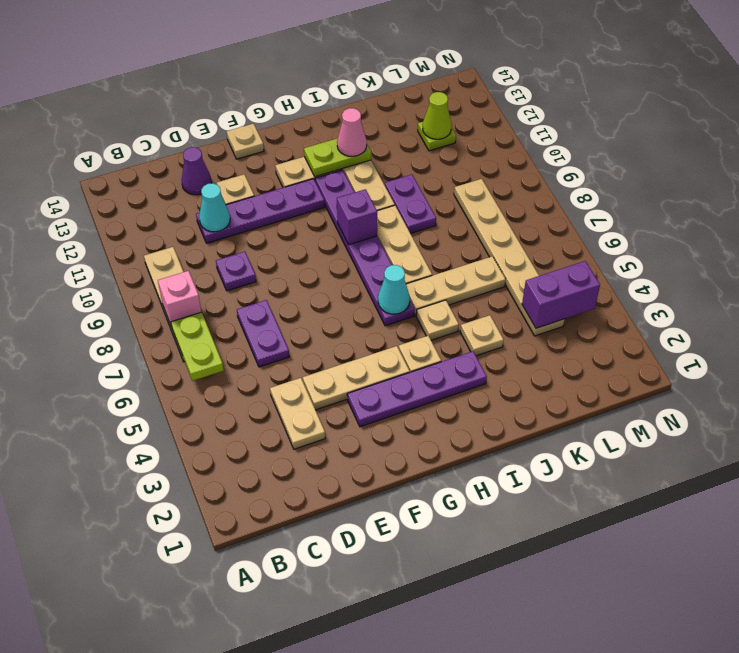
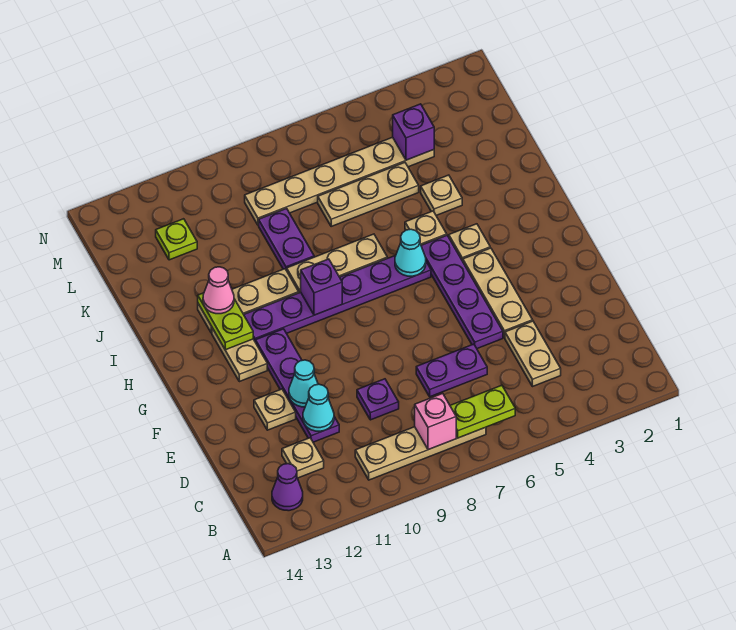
tan plate D3:D4 level 1 -> tan plate C4:D4 level 1
purple cone D13 level 1 -> purple cone B13 level 1
none -> cyan cone E11 level 2
purple plate F3:I3 level 1 -> purple plate E5:H5 level 1
tan plate F14 level 1 -> tan plate C12 level 1
tan plate I6:K6 level 1 -> tan plate K5:K7 level 1
purple plate J9:J10 level 1 -> purple plate J9:K9 level 1
purple brick L4:M4 level 2 -> purple brick L4 level 2
lime cone L12 level 2 -> none

